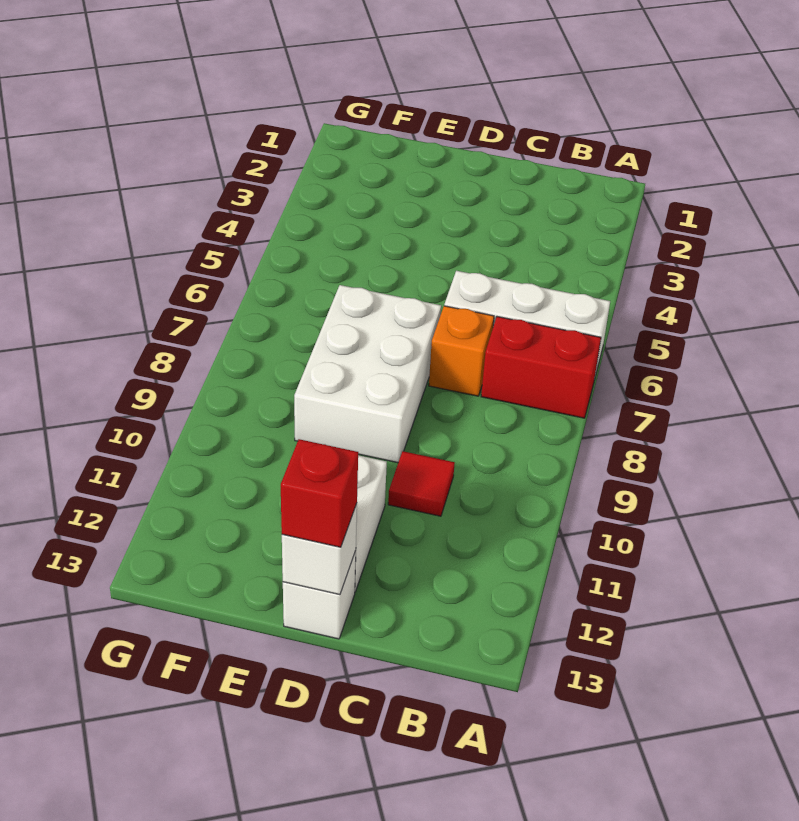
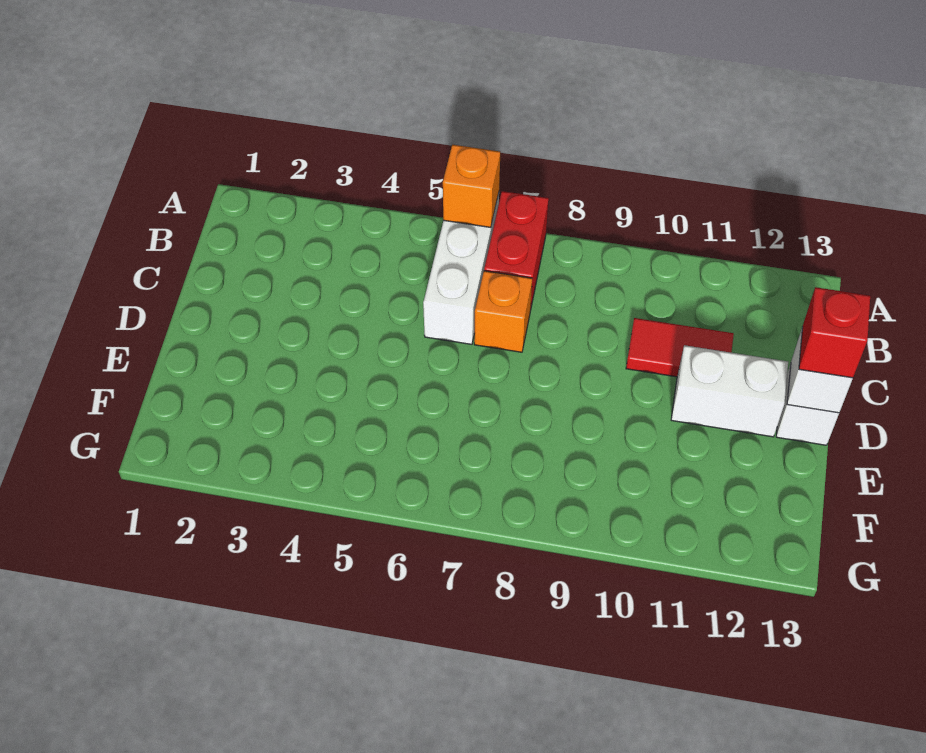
none -> orange brick A6 level 2
red tile C10 level 1 -> red tile C10:C11 level 1
white brick D7:E9 level 1 -> none

